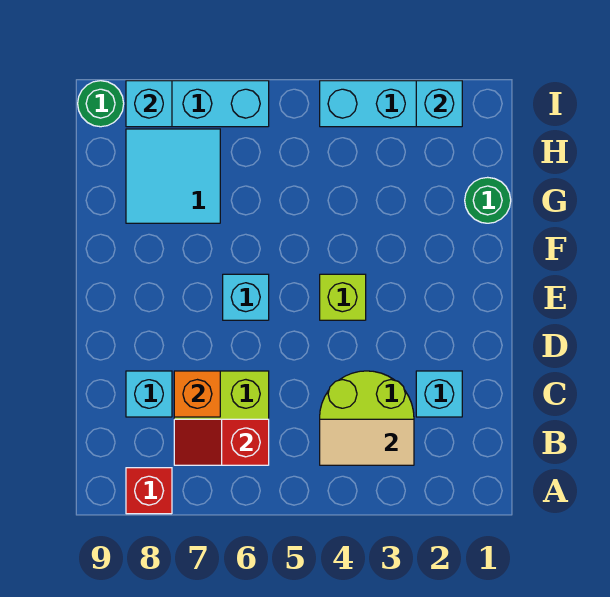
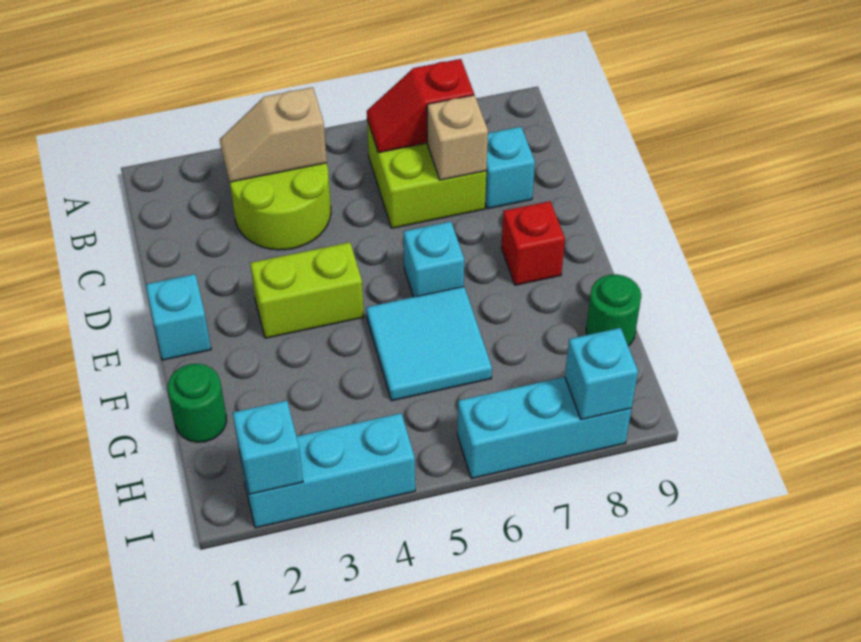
red brick A8 level 1 -> red brick E8 level 1
tan tile B3:B4 level 2 -> tan slope B3:B4 level 2 top 4
red slope B6:B7 level 2 top 6 -> red slope B6:B7 level 2 top 7
cyan brick C2 level 1 -> cyan brick E1 level 1
orange brick C7 level 2 -> tan brick C7 level 2
lime brick E4 level 1 -> lime brick E3:E4 level 1
cyan tile G7:H8 level 1 -> cyan tile F5:G6 level 1
green round brick I9 level 1 -> green round brick G9 level 1

